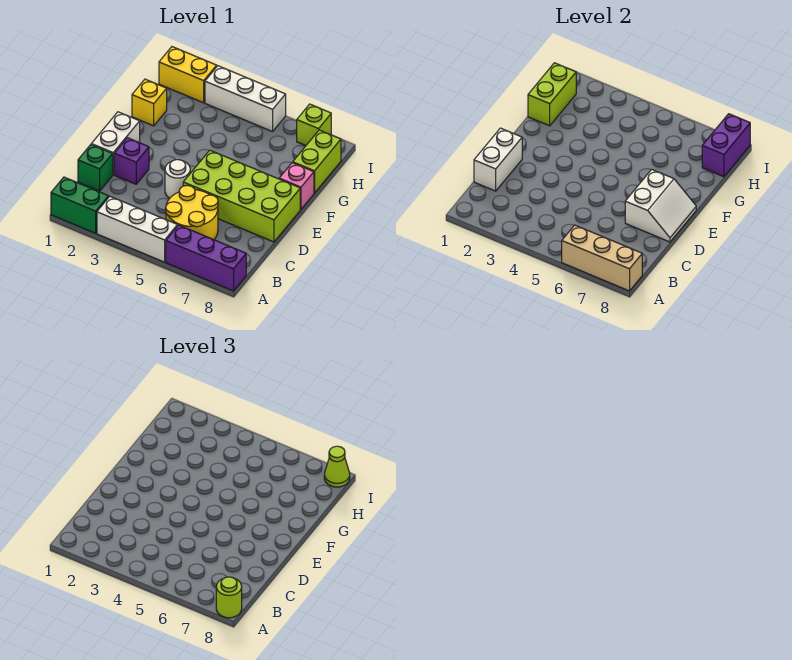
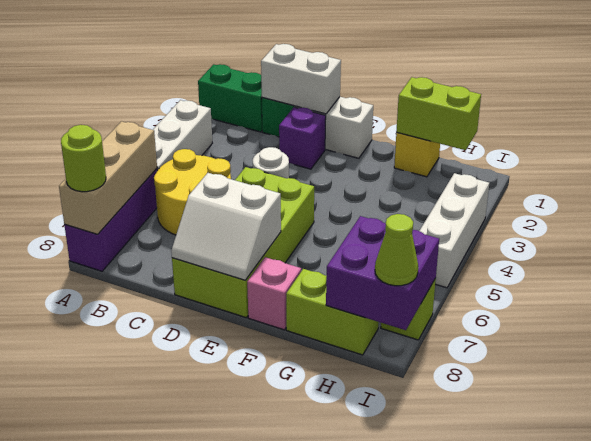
green brick A1:A2 level 1 -> green brick A1:B1 level 1
purple brick H8:I8 level 2 -> purple brick H7:I8 level 2
yellow brick I1:I2 level 1 -> none

